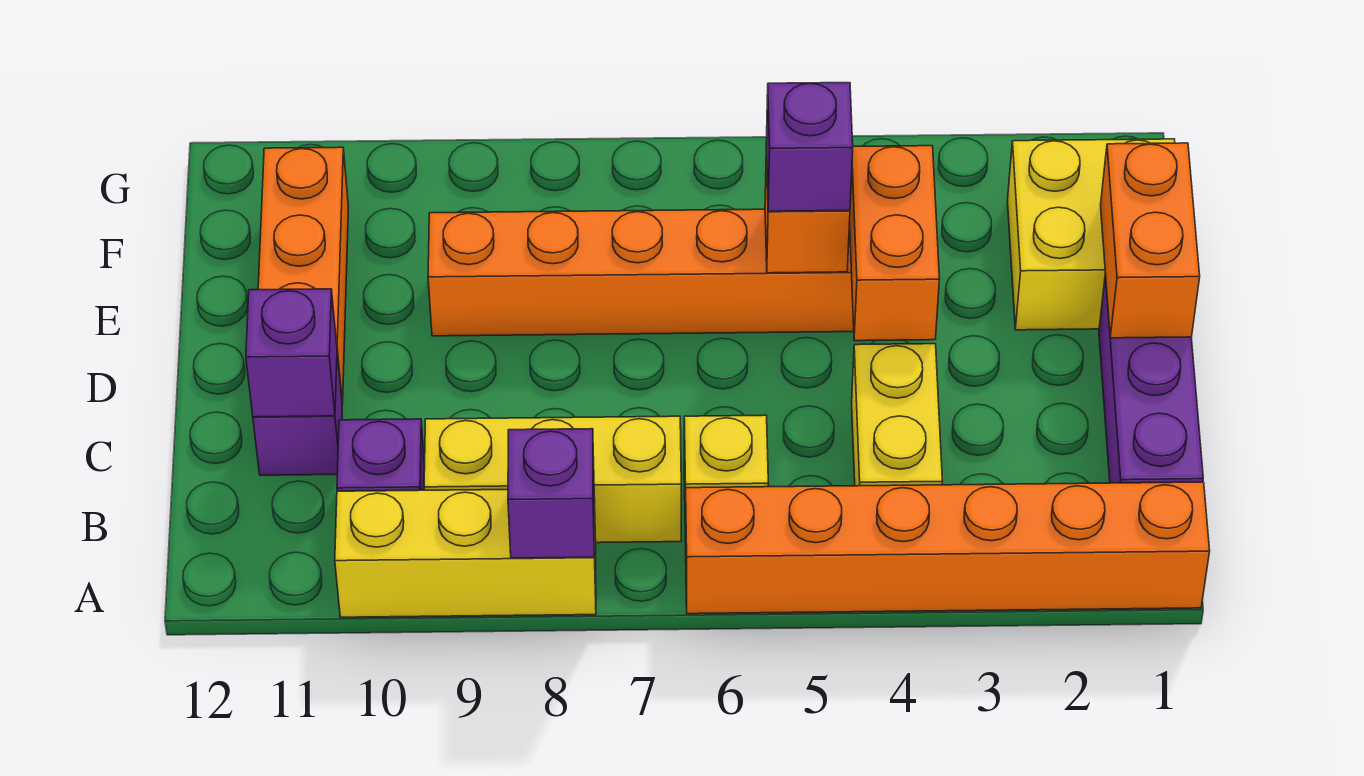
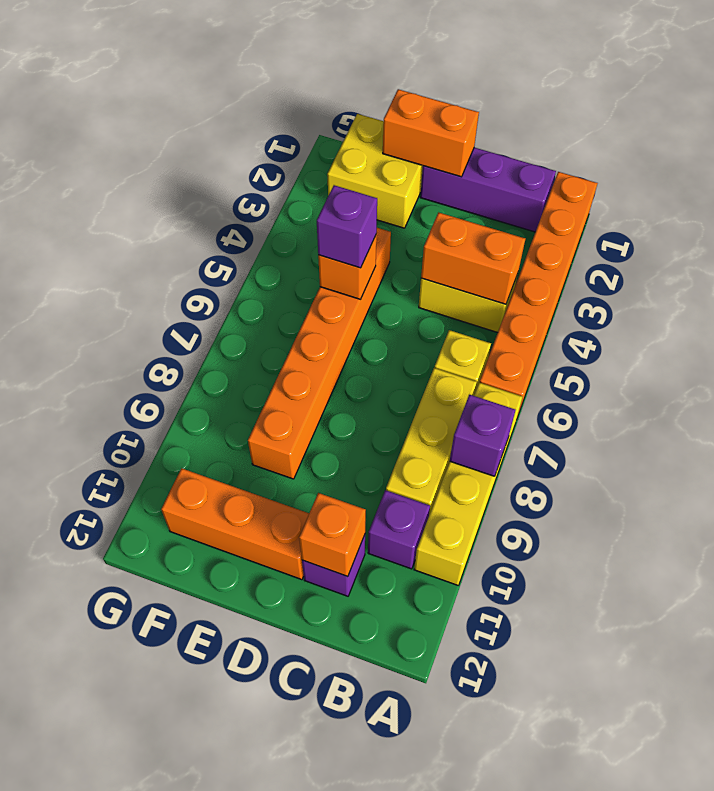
yellow brick A8:A10 level 1 -> yellow brick A7:A10 level 1
purple brick C11 level 2 -> orange brick C11 level 2
orange brick D4:E4 level 2 -> orange brick B4:C4 level 2

